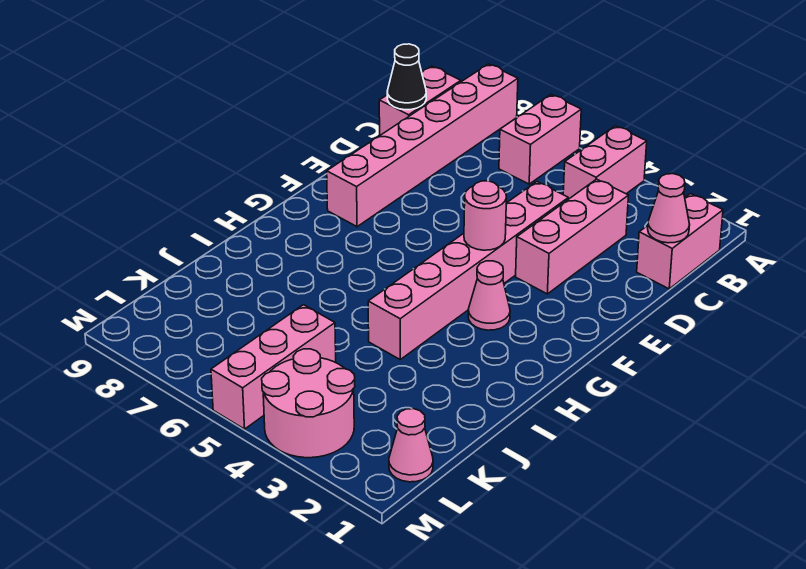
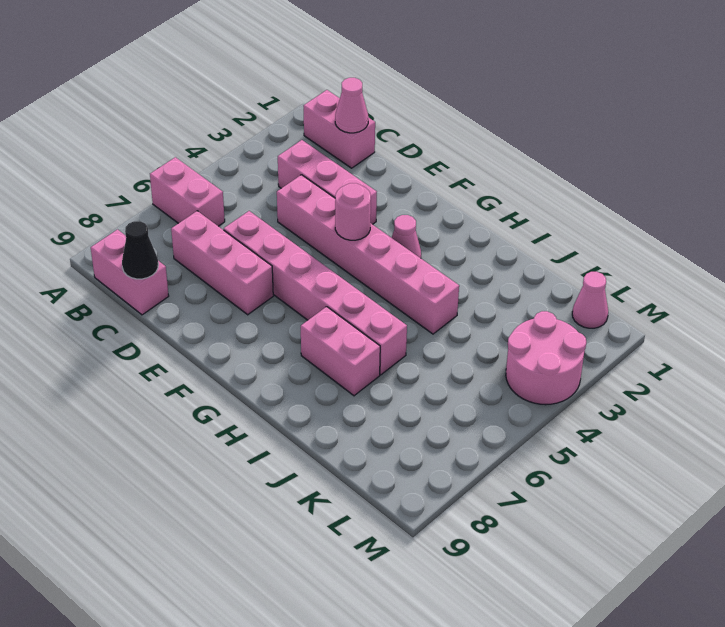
pink brick A4:B4 level 1 -> pink brick H7:I7 level 1
pink brick A8:F8 level 1 -> pink brick D6:I6 level 1
pink brick K5:M5 level 1 -> pink brick C7:E7 level 1

